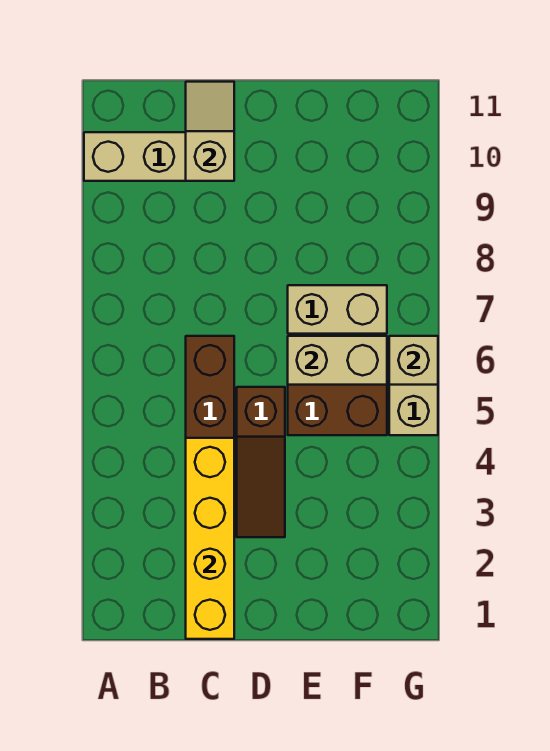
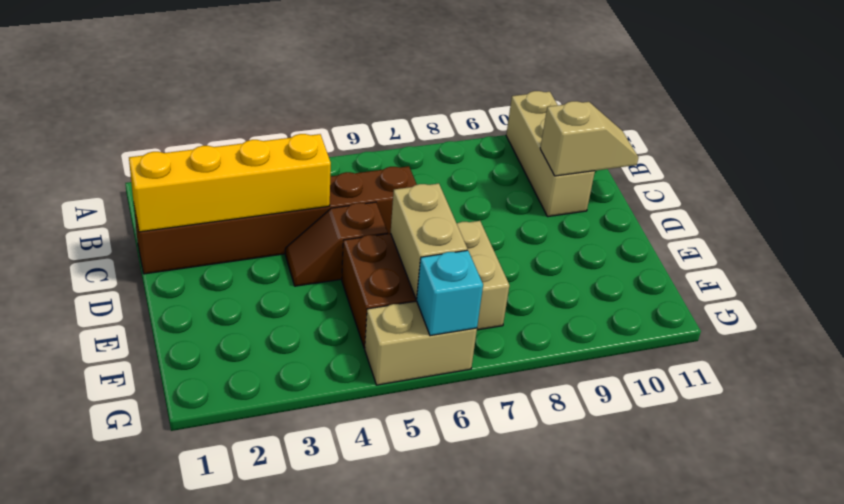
brown slope D3:D5 level 1 top 5 -> brown slope D4:D5 level 1 top 5
tan brick G6 level 2 -> cyan brick G6 level 2

